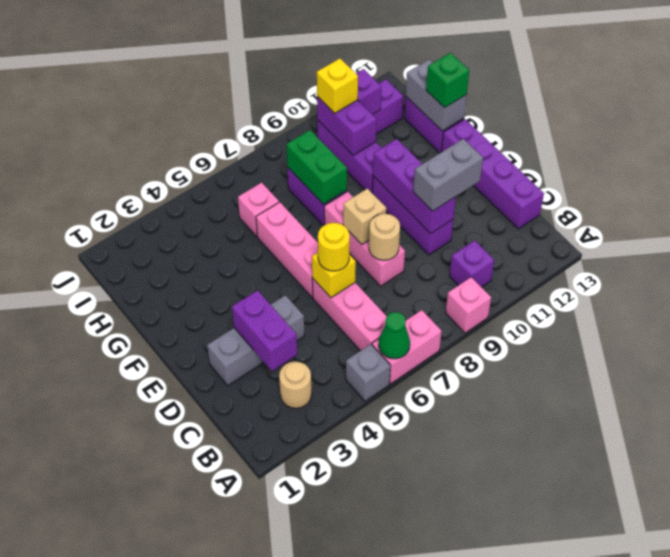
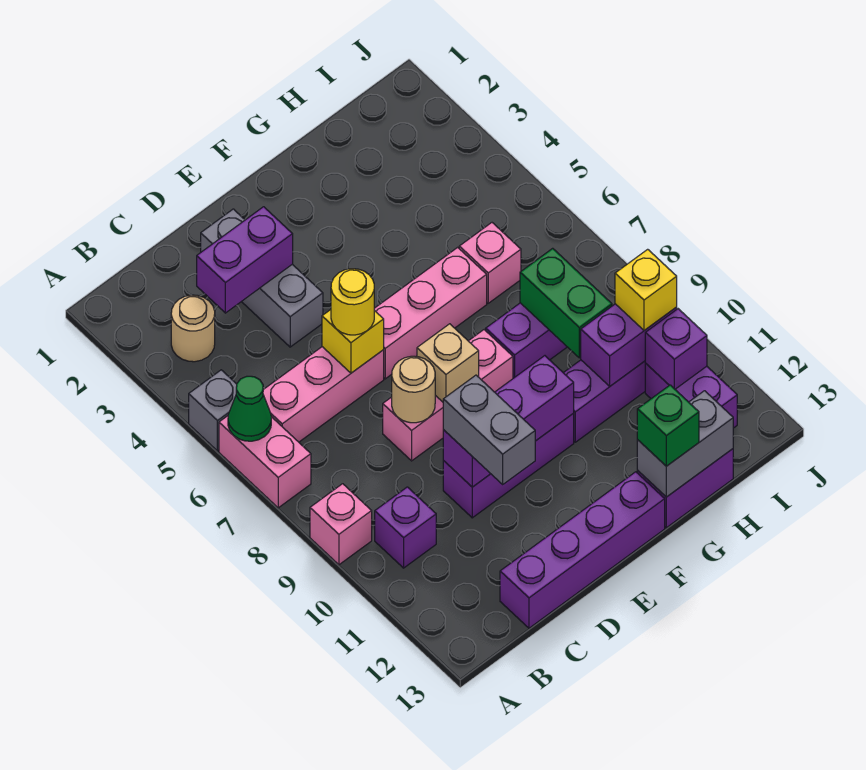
green brick G8:H8 level 2 -> green brick H8:H9 level 2

